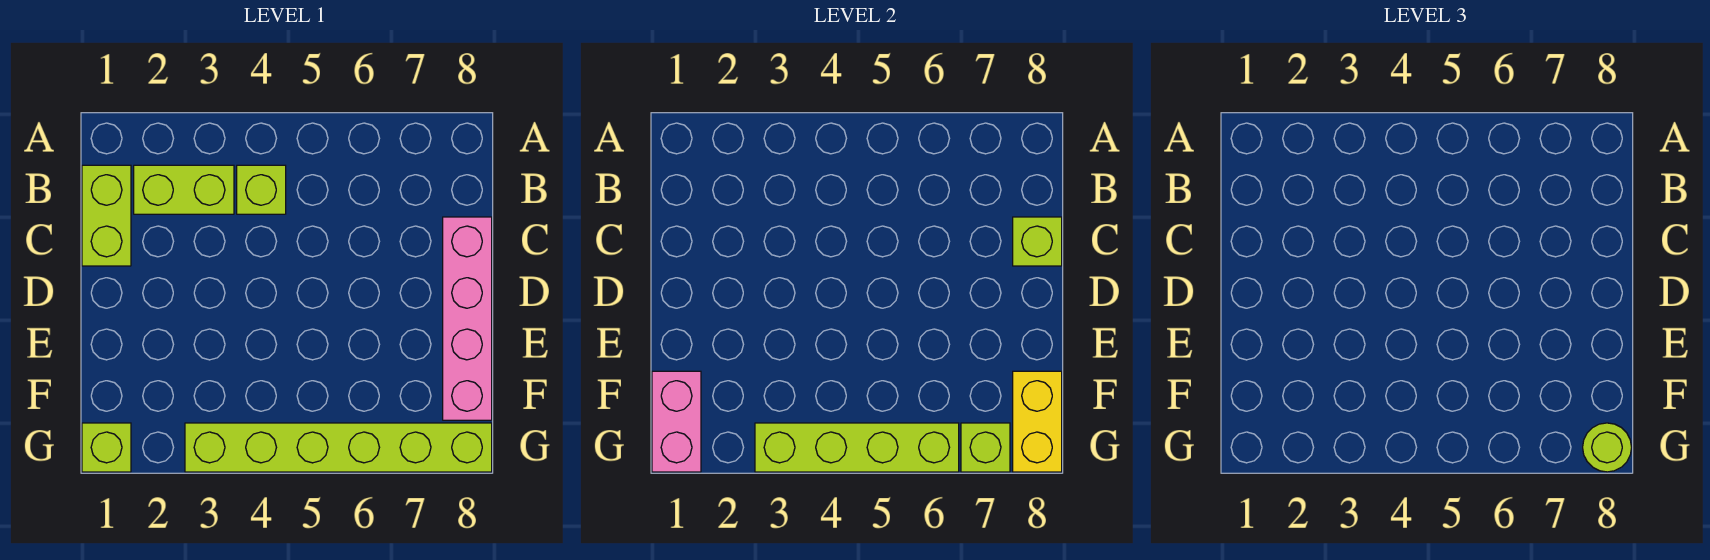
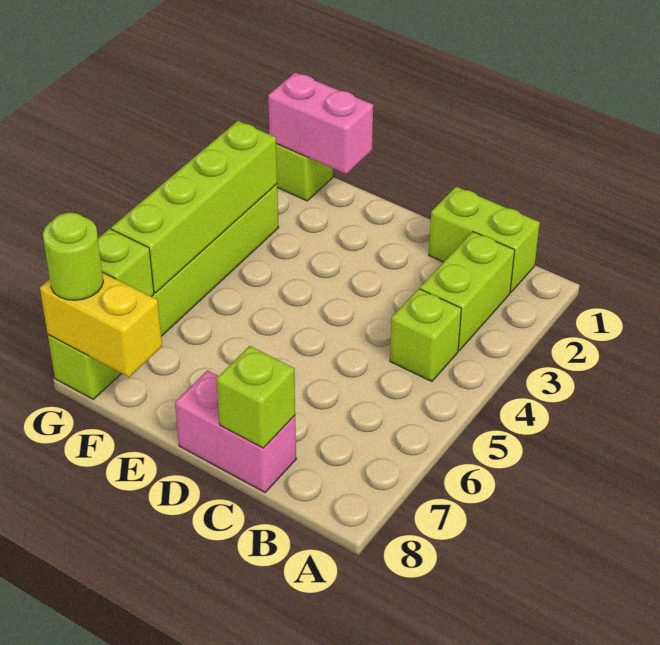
pink brick C8:F8 level 1 -> pink brick C8:D8 level 1

